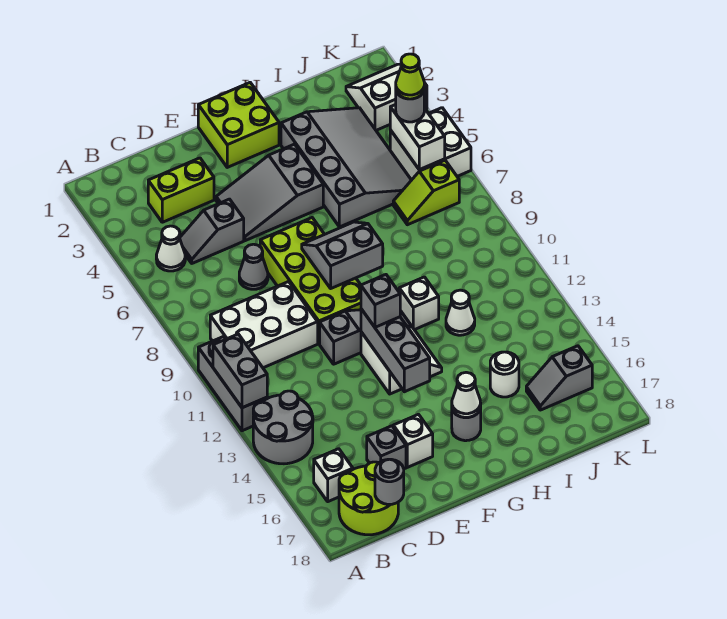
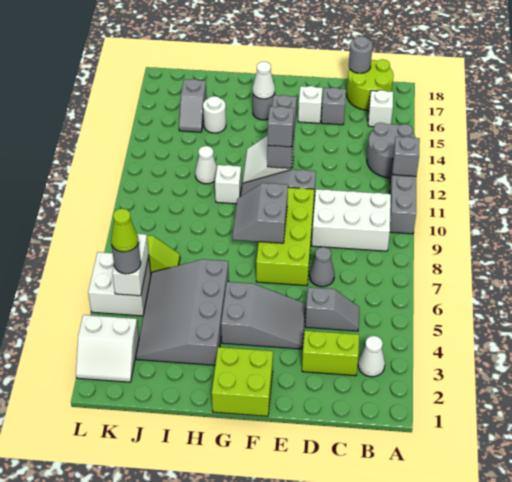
grey brick A11:A12 level 2 -> grey brick A12 level 2
white cone B5 level 1 -> white cone B3 level 1
grey slope F8:G9 level 2 top 9 -> grey slope F8:G9 level 2 top F
grey slope J16:K16 level 1 top K -> grey slope J15:J16 level 1 top 16

